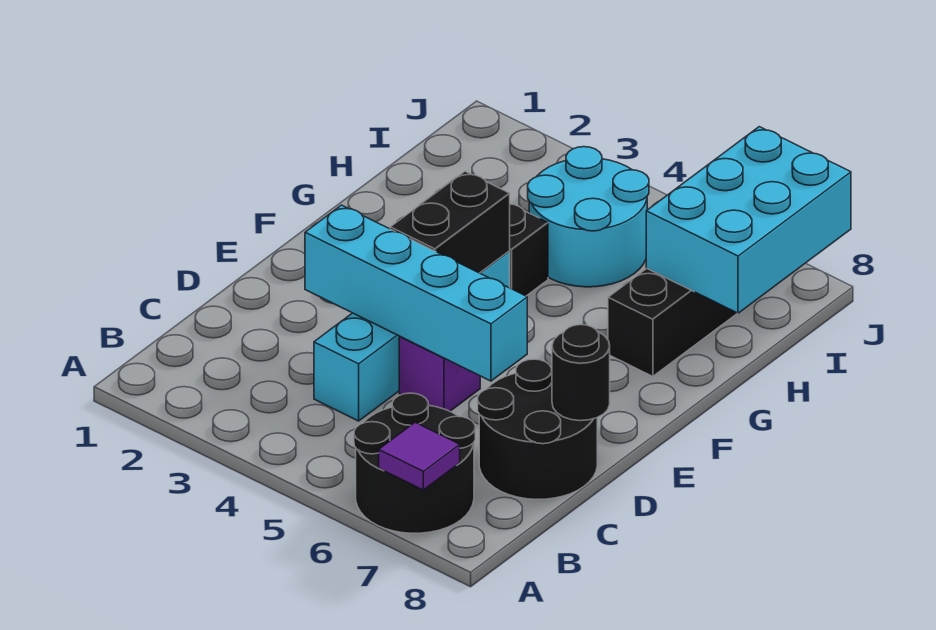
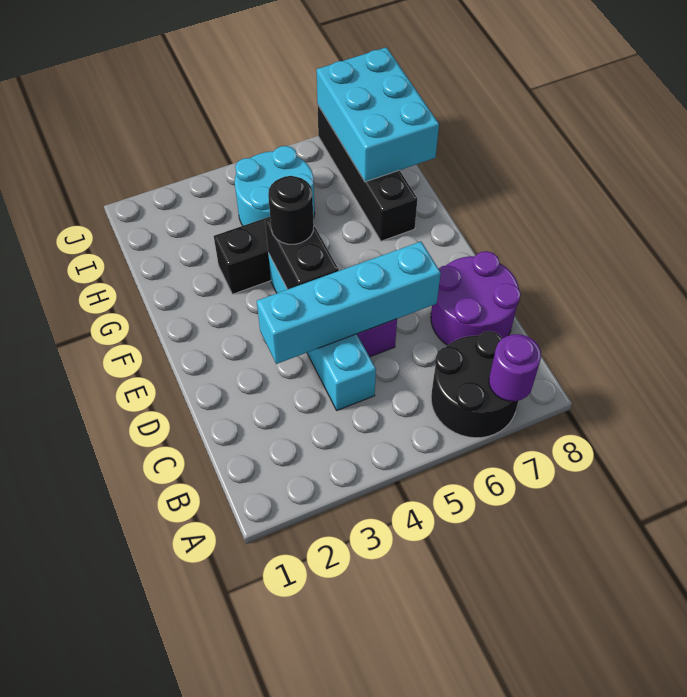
purple tile A7 level 2 -> purple round brick A7 level 2
black round brick C7:D8 level 1 -> purple round brick C7:D8 level 1
black round brick D8 level 2 -> black round brick F4 level 3

